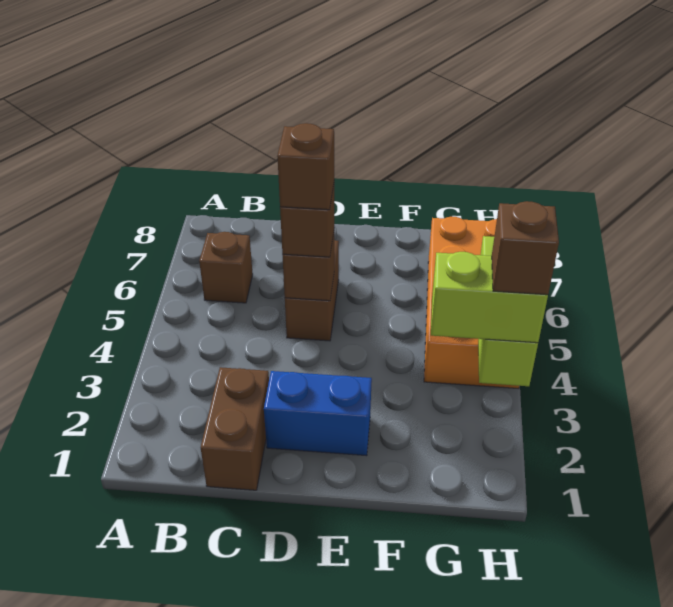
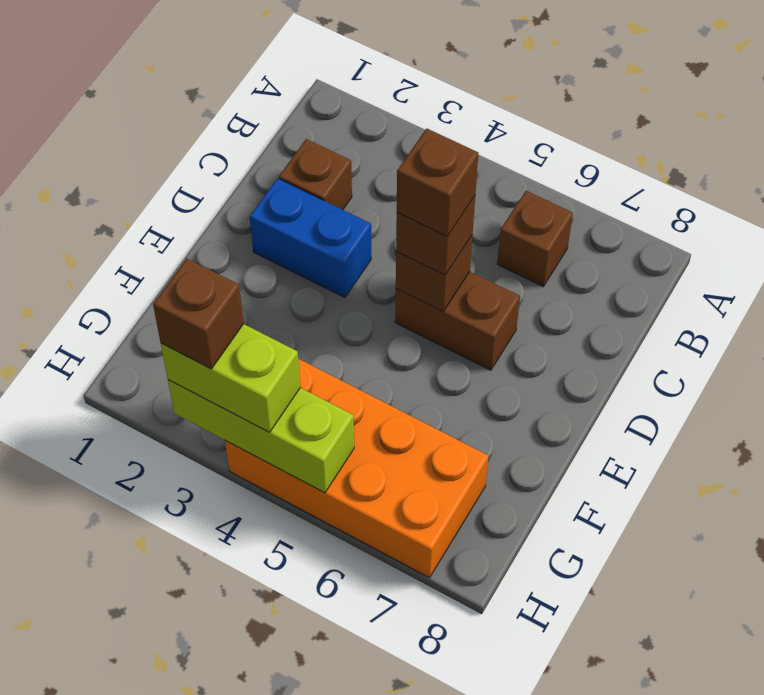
brown brick C1:C2 level 1 -> brown brick C2 level 1
blue brick D2:E2 level 1 -> blue brick D2:D3 level 1
lime brick G3:H3 level 3 -> lime brick H3:H4 level 3

